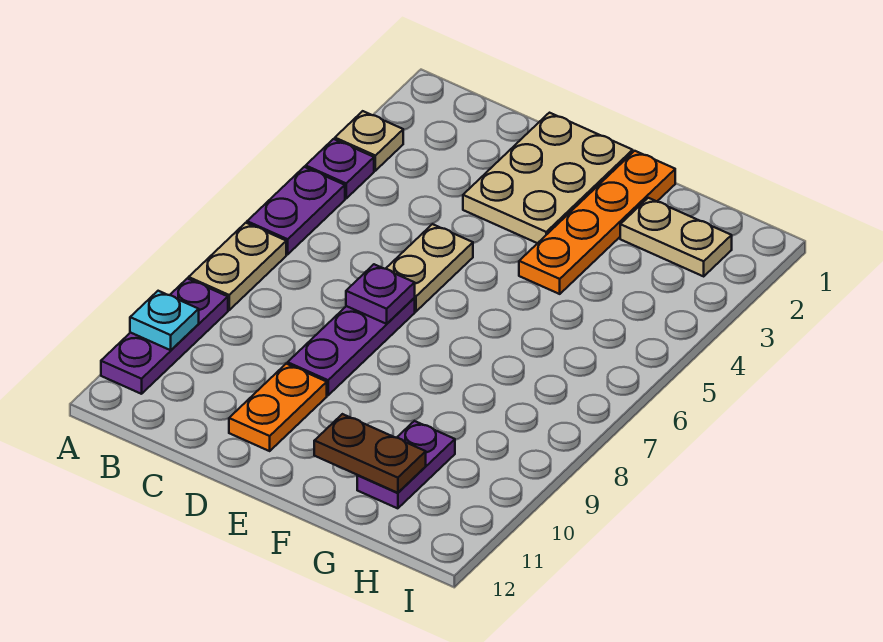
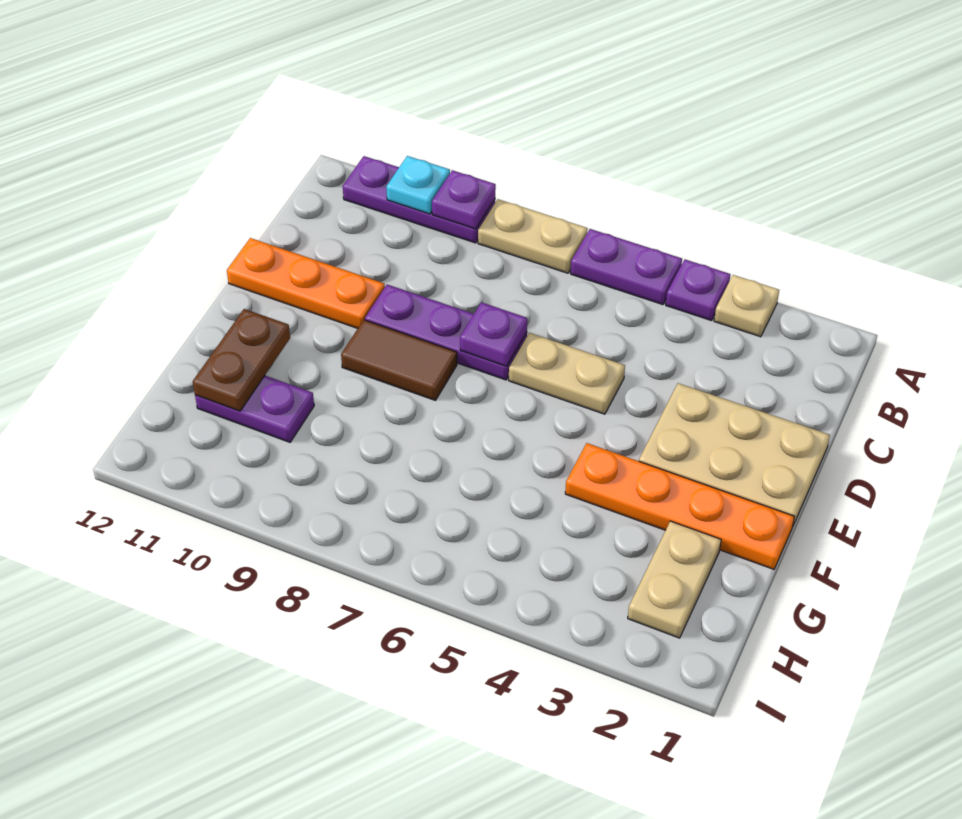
none -> purple plate A9 level 2
orange plate D10:D11 level 1 -> orange plate D10:D12 level 1
none -> brown tile E8:E9 level 1

